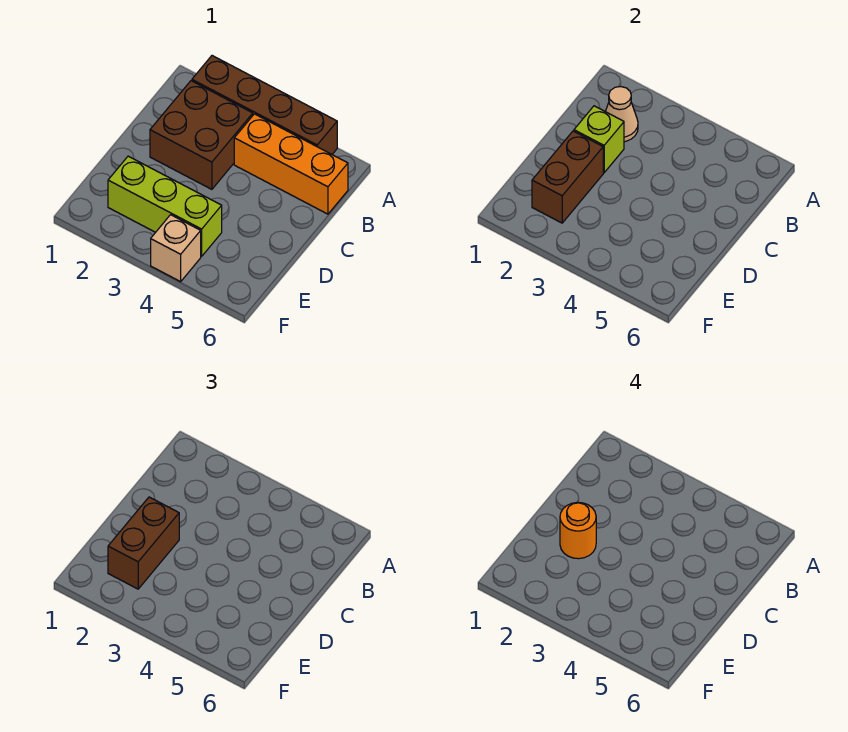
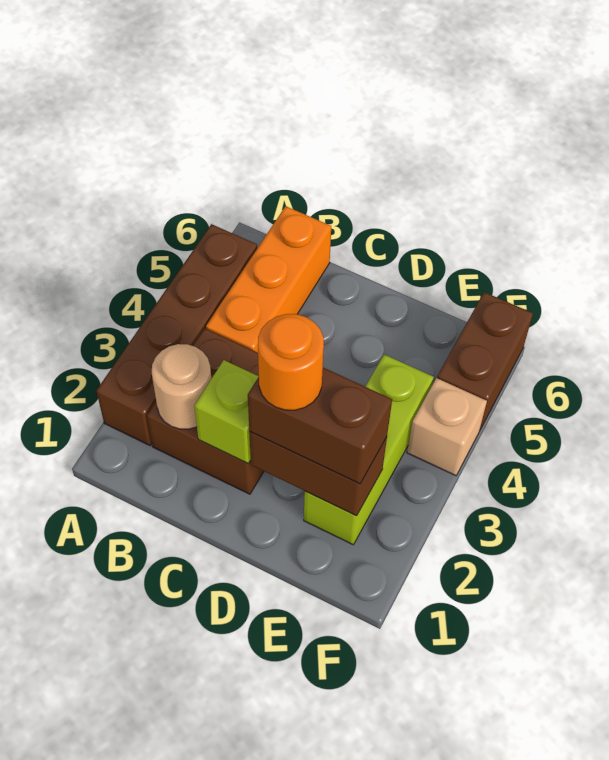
tan cone B2 level 2 -> tan round brick B2 level 2
none -> brown brick F5:F6 level 1

